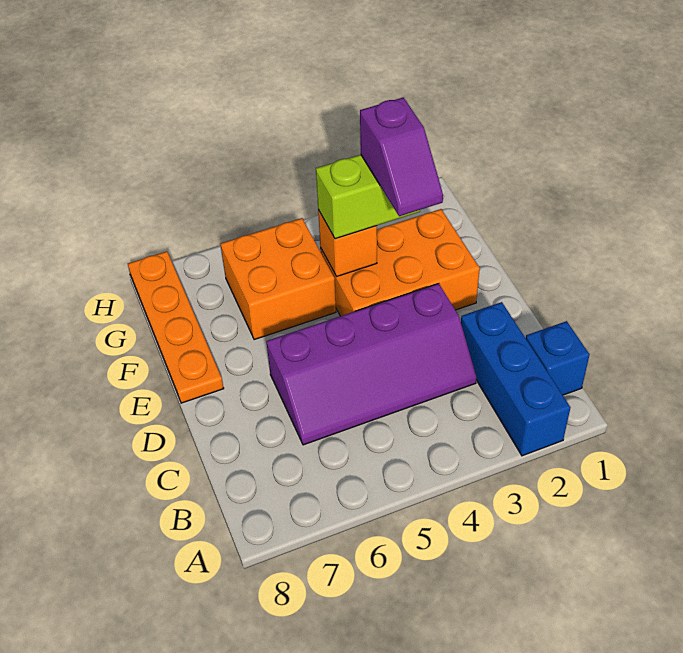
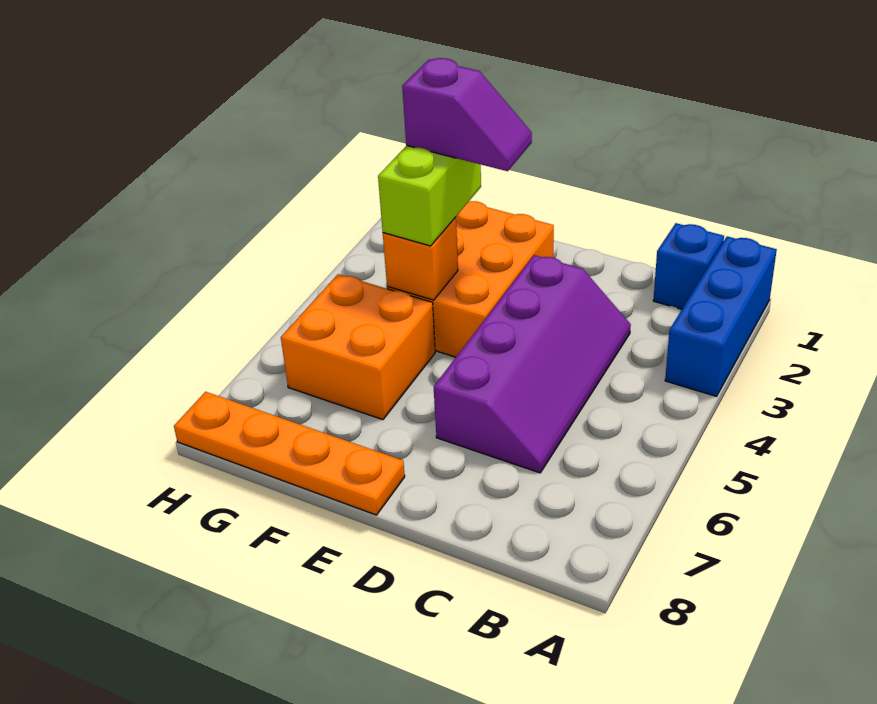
blue brick A2:C2 level 1 -> blue brick A1:A3 level 1

